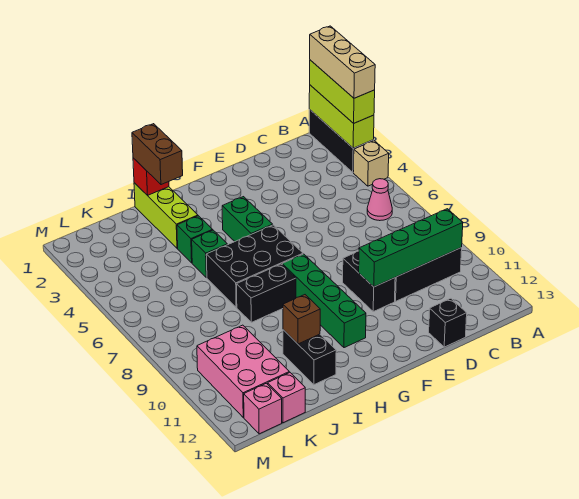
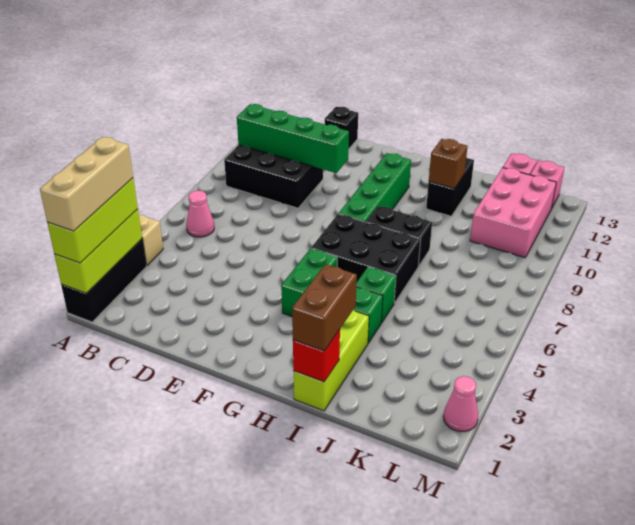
black brick E9:E10 level 1 -> none
none -> pink cone M2 level 1

